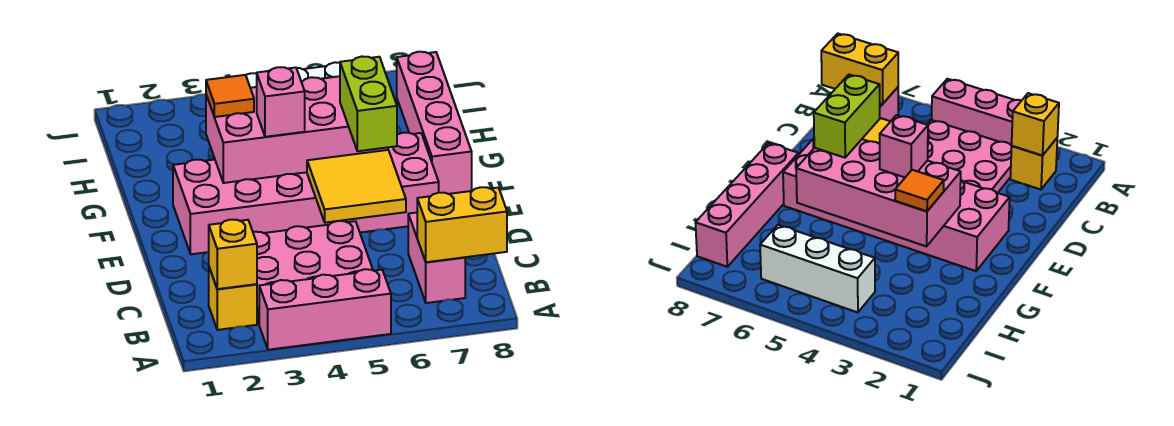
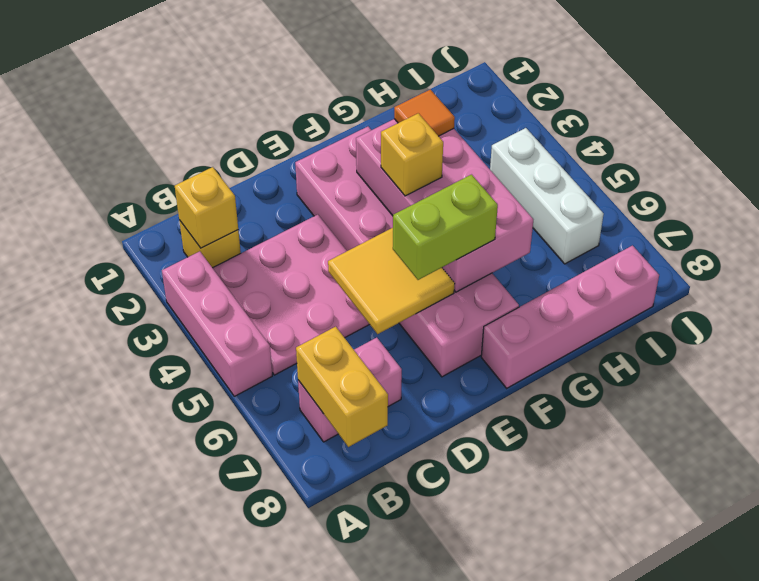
pink brick F4 level 3 -> yellow brick F4 level 3

